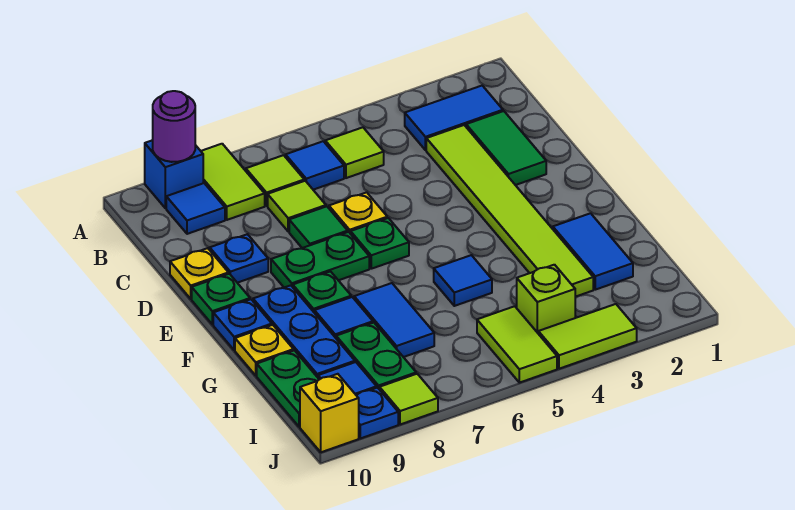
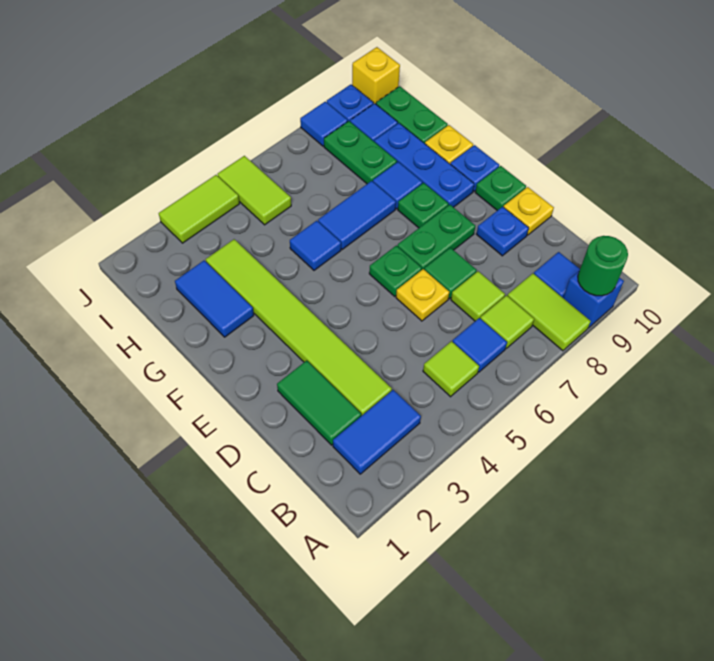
purple round brick A9 level 2 -> green round brick A9 level 2
blue tile G7:H7 level 1 -> blue tile G6:G7 level 1
lime brick I4 level 1 -> none
lime tile J8 level 1 -> blue tile J8 level 1

